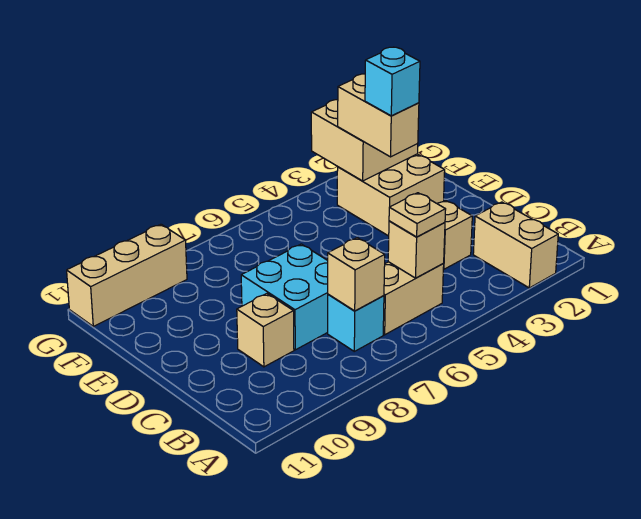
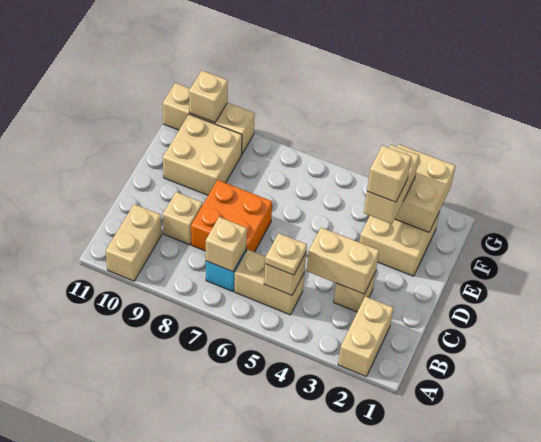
none -> tan brick A10:B10 level 1
none -> tan brick C3:C4 level 2
cyan brick C7:D8 level 1 -> orange brick C7:D8 level 1
cyan brick E3 level 4 -> tan brick E3 level 4
none -> tan brick E9:F10 level 1
none -> tan brick G10 level 2

